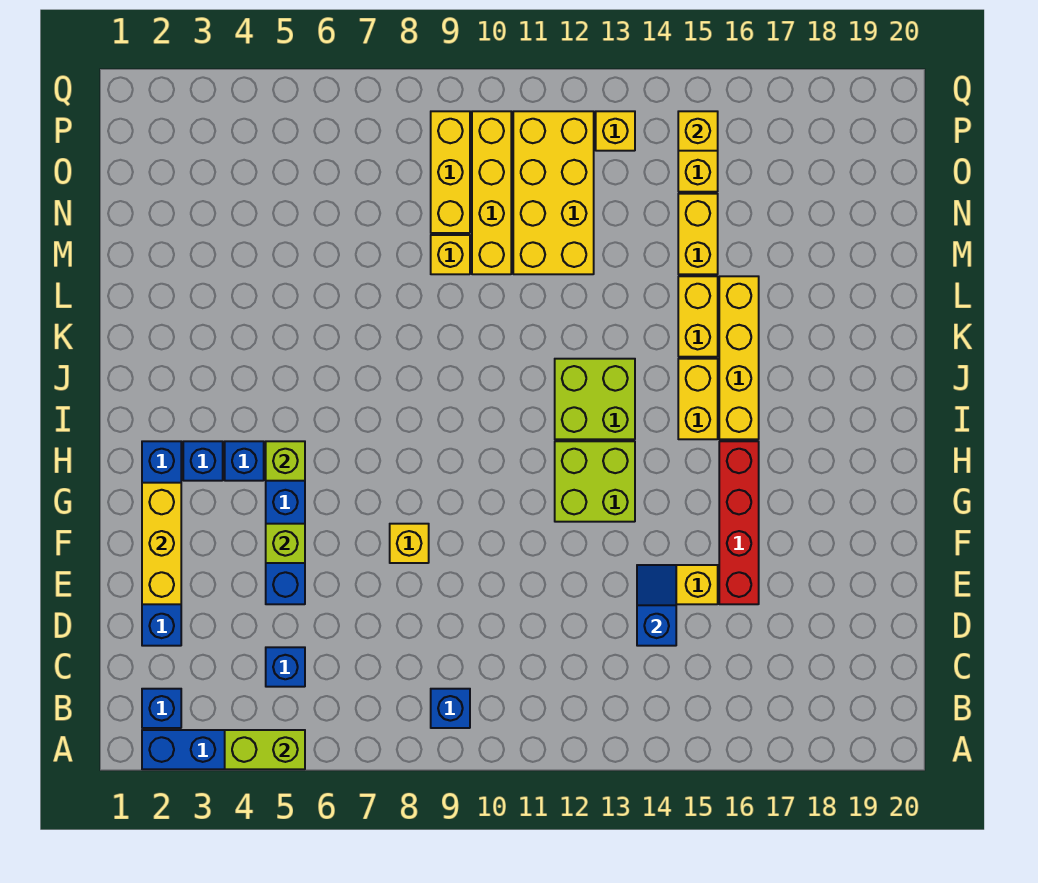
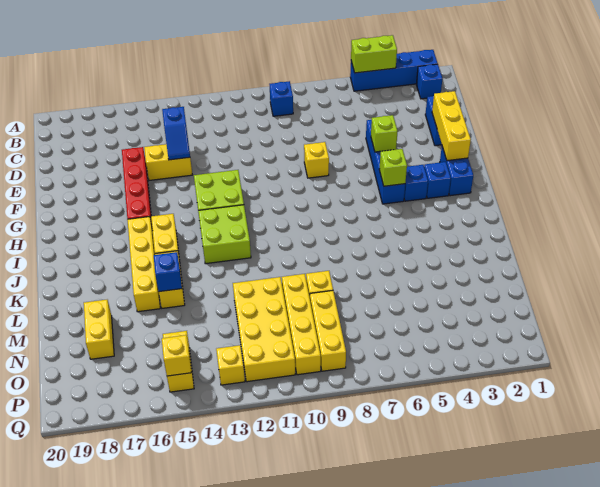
blue brick C5 level 1 -> blue brick L15 level 2
yellow brick M15:N15 level 1 -> yellow brick M18:N18 level 1

